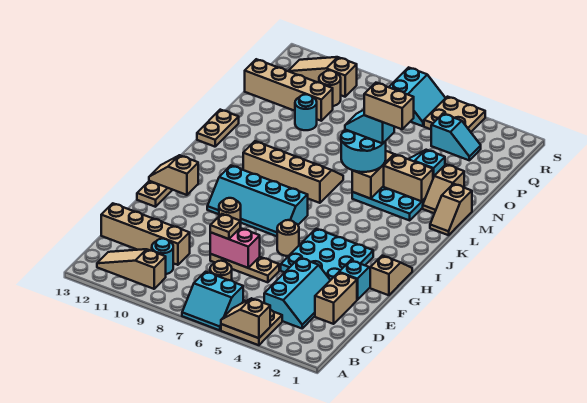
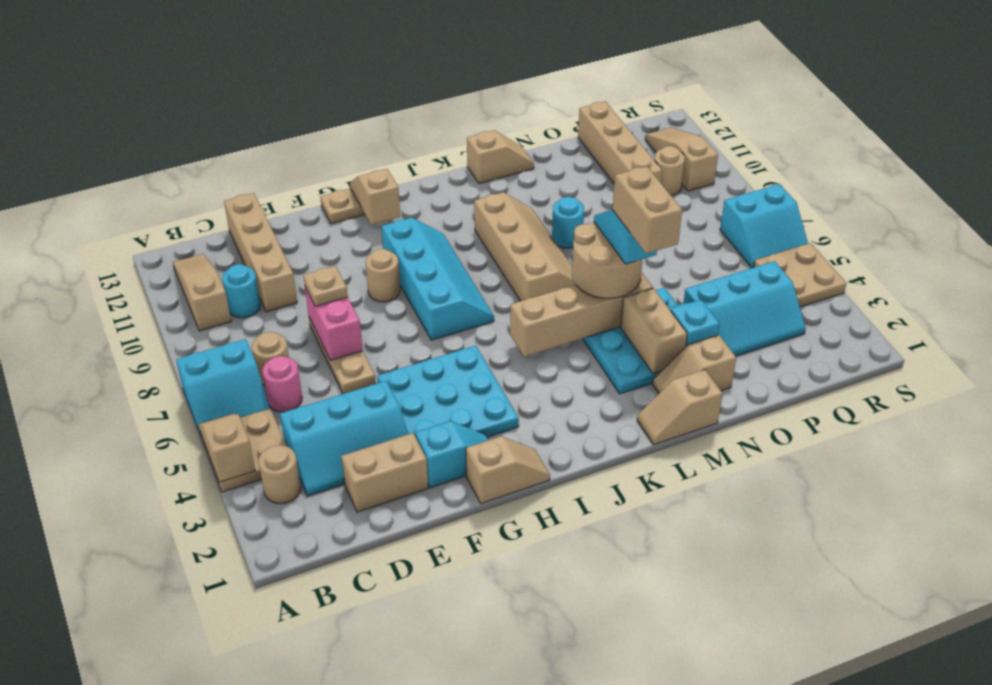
cyan slope A6:B7 level 1 top B -> cyan slope A6:B7 level 1 top 7
none -> pink round brick C6 level 1
tan round brick G6 level 1 -> tan round brick B3 level 1
cyan slope H7:I10 level 1 top I -> cyan slope H7:I10 level 1 top H
tan brick L5:M5 level 2 -> tan brick J5:M5 level 2
cyan round brick L5:M6 level 3 -> tan round brick L5:M6 level 3
tan plate L13:M13 level 1 -> tan slope L13:M13 level 1 top L
cyan round brick O10 level 1 -> cyan round brick M9 level 1
cyan slope Q3:Q4 level 1 top 4 -> cyan slope O3:Q4 level 1 top 4

